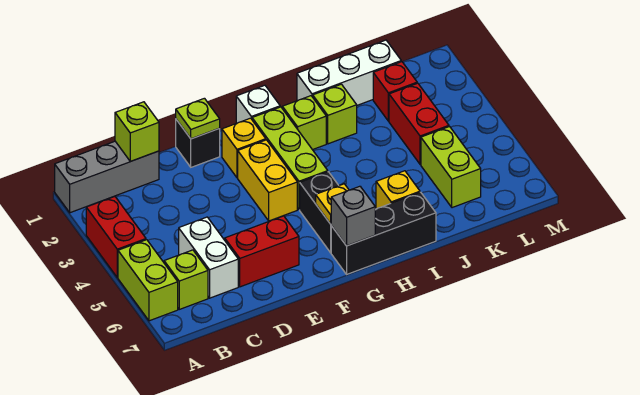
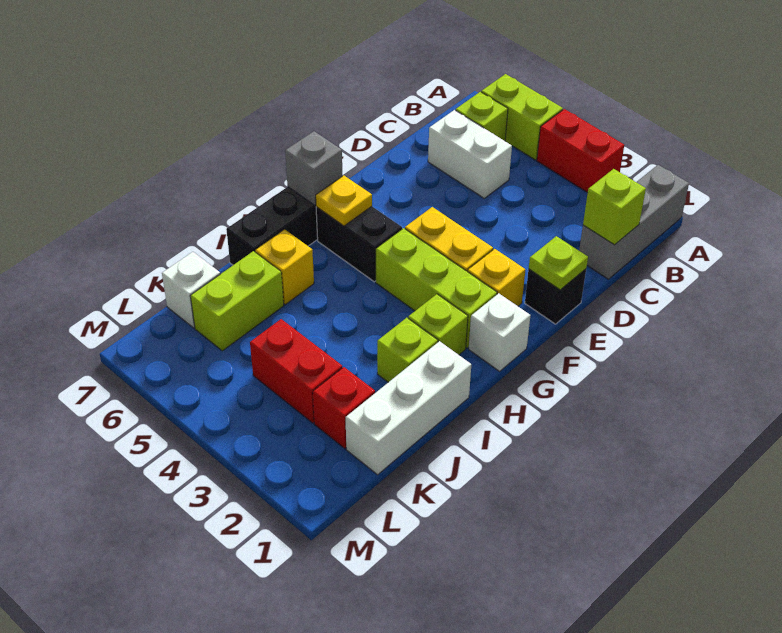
red brick D6:E6 level 1 -> none
lime brick K5:K6 level 1 -> lime brick J6:K6 level 1
none -> white brick K7 level 1

